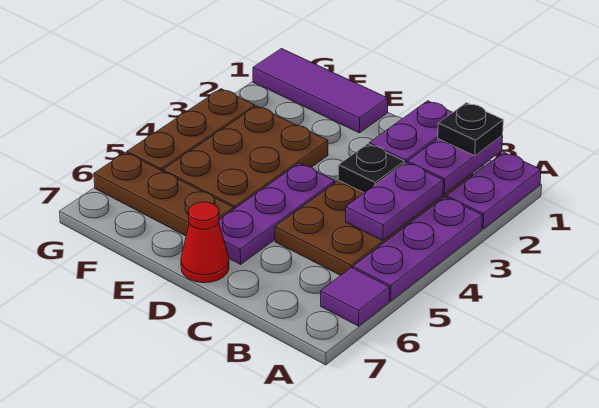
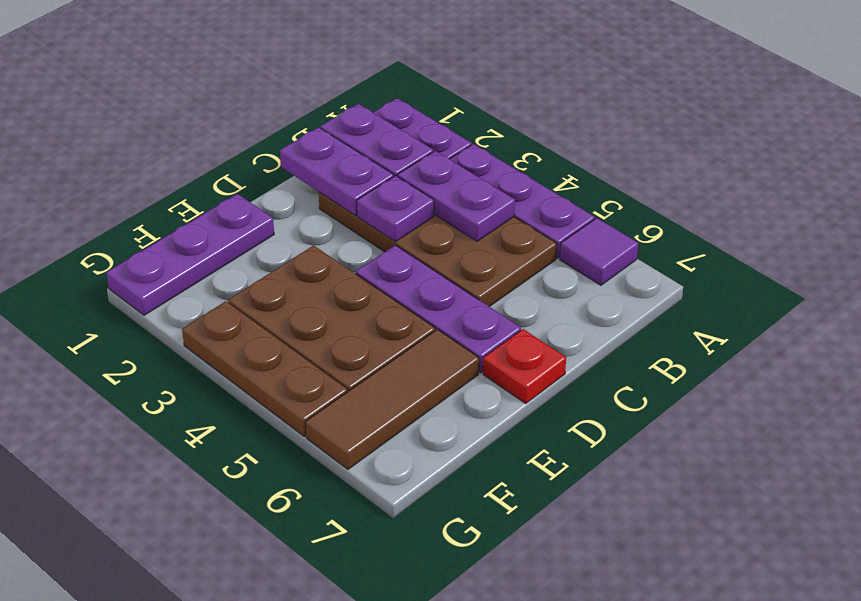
black plate B1 level 3 -> none
black plate C3 level 2 -> purple plate C3 level 2
red cone D7 level 1 -> red plate D7 level 1
purple tile E1:G1 level 1 -> purple plate E1:G1 level 1
brown plate E6:G6 level 1 -> brown tile E6:G6 level 1

